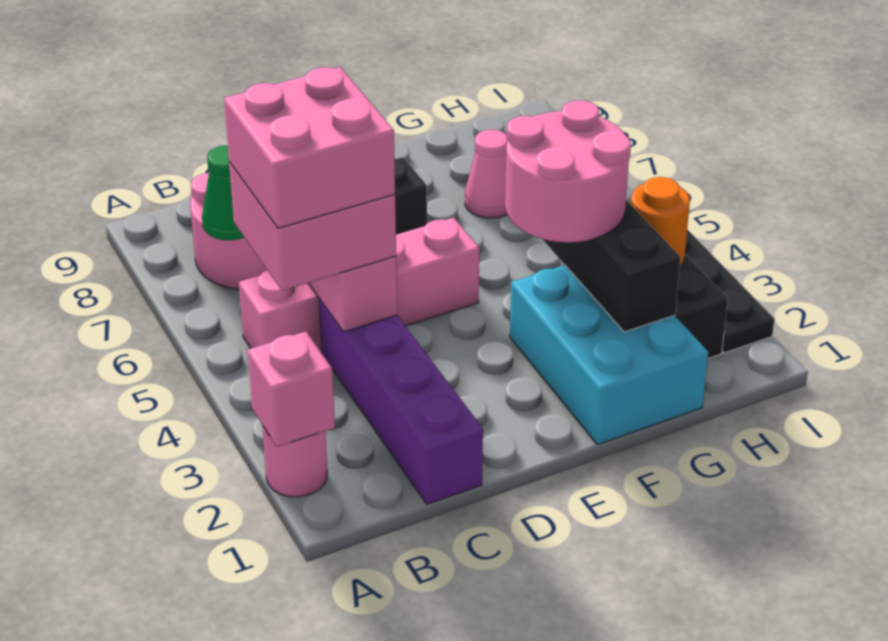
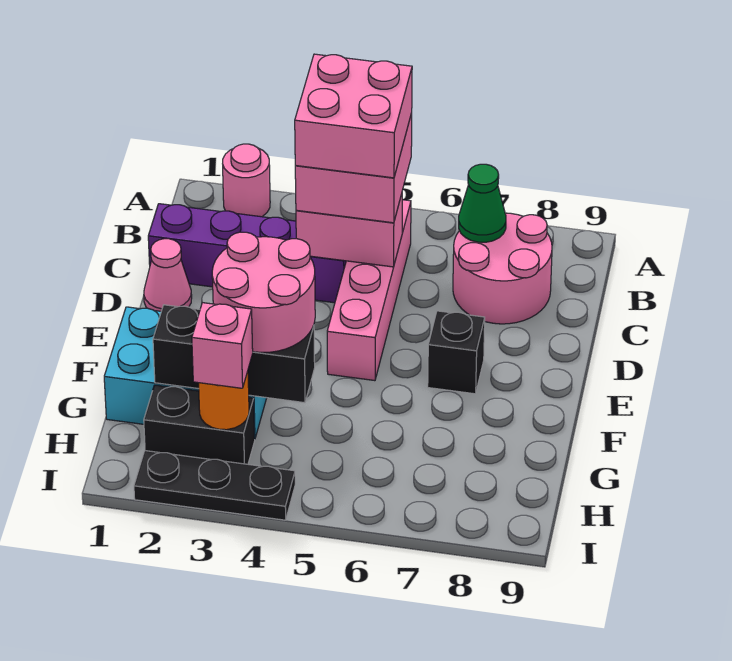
pink brick A2 level 2 -> pink brick H3 level 3
pink cone G7 level 1 -> pink cone D1 level 1

